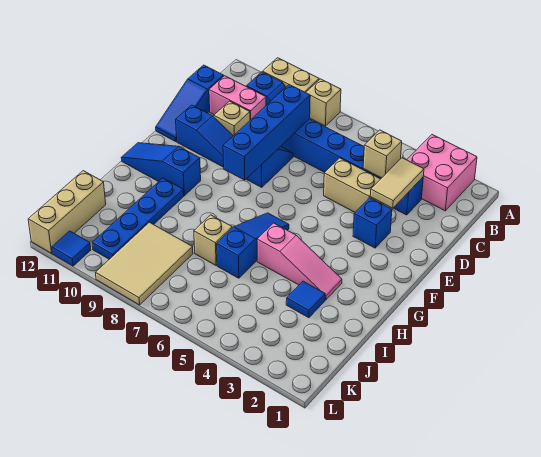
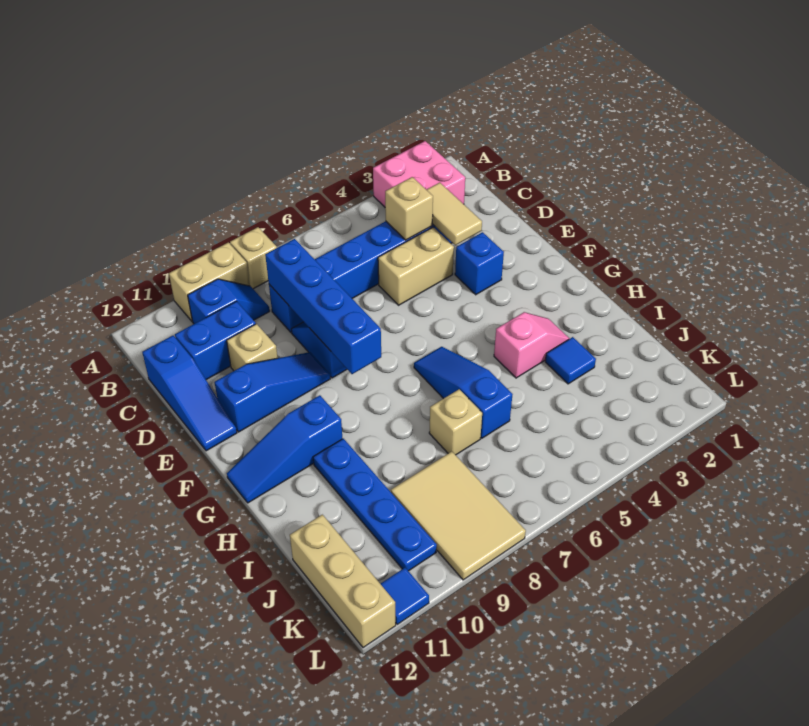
pink brick C10:C11 level 1 -> blue brick C10:C11 level 1
pink slope H3:H5 level 1 top 5 -> pink slope H3:H4 level 1 top 4

